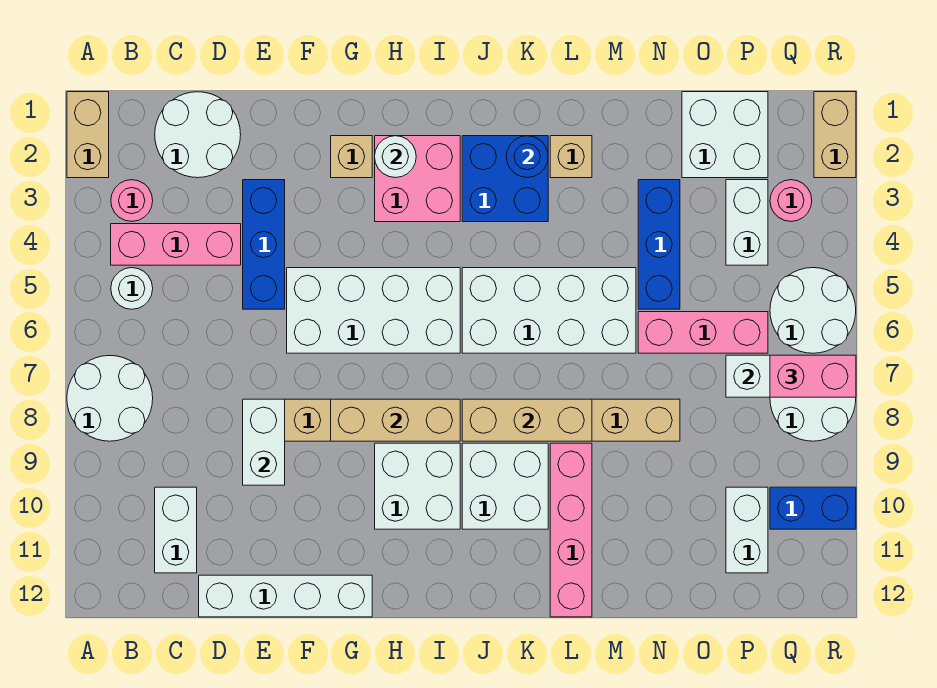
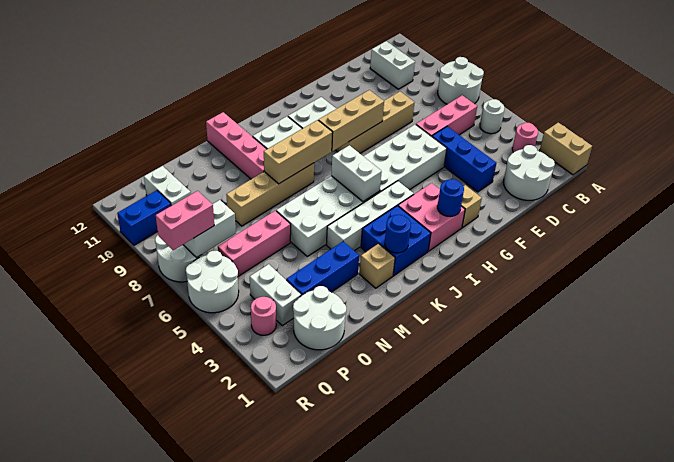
pink brick B4:D4 level 1 -> pink brick C6:E6 level 1
white brick D12:G12 level 1 -> white brick I4:L4 level 1
white brick E8:E9 level 2 -> white brick J5:J6 level 2
white round brick H2 level 2 -> blue round brick H2 level 2
blue brick N3:N5 level 1 -> blue brick M3:O3 level 1
white brick O1:P2 level 1 -> white round brick O1:P2 level 1
tan brick R1:R2 level 1 -> none

